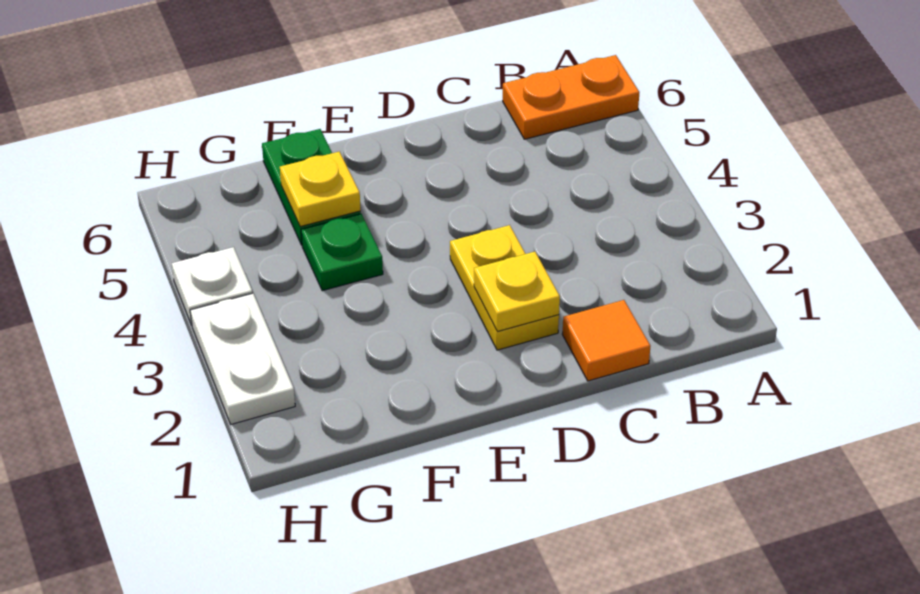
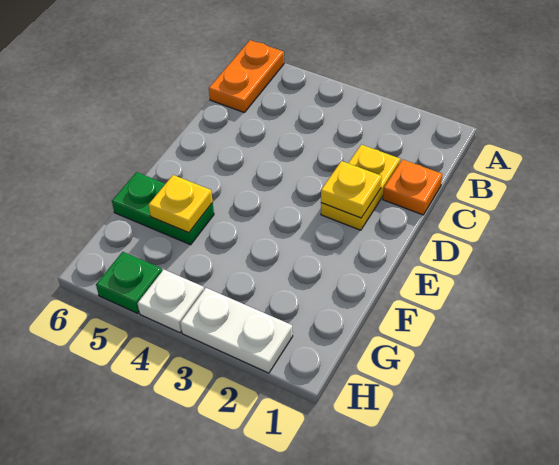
orange tile C1 level 1 -> orange plate C1 level 1
yellow plate D2:D3 level 1 -> yellow plate C2:D2 level 1
green plate F4 level 1 -> green plate H5 level 1

